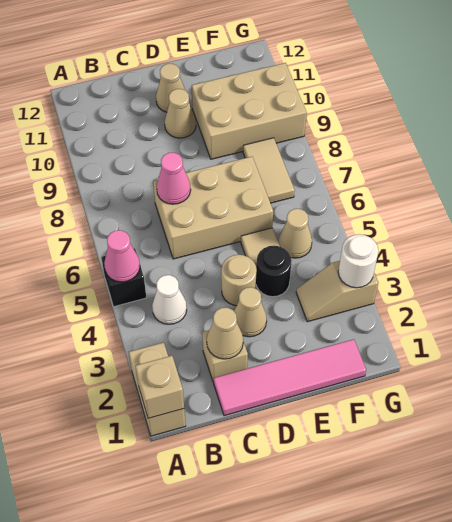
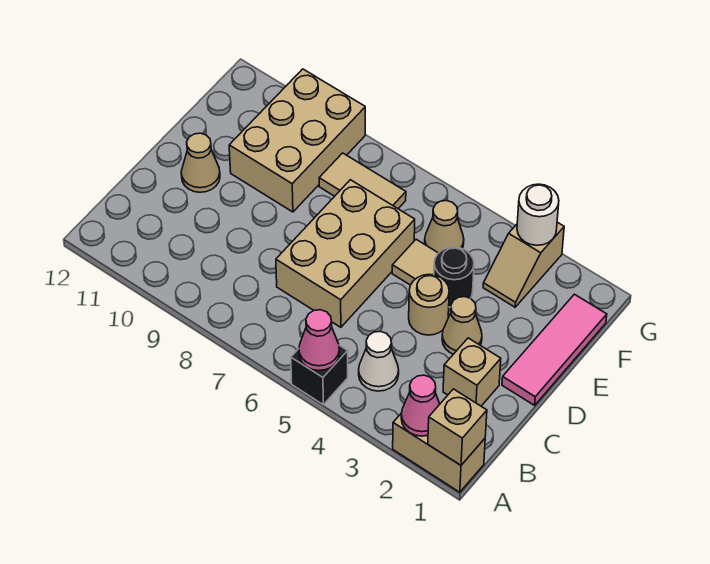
pink tile C1:F1 level 1 -> pink tile D1:F1 level 1
tan cone C2 level 2 -> none
pink cone C7 level 2 -> pink cone A2 level 2
tan cone D10 level 1 -> none

